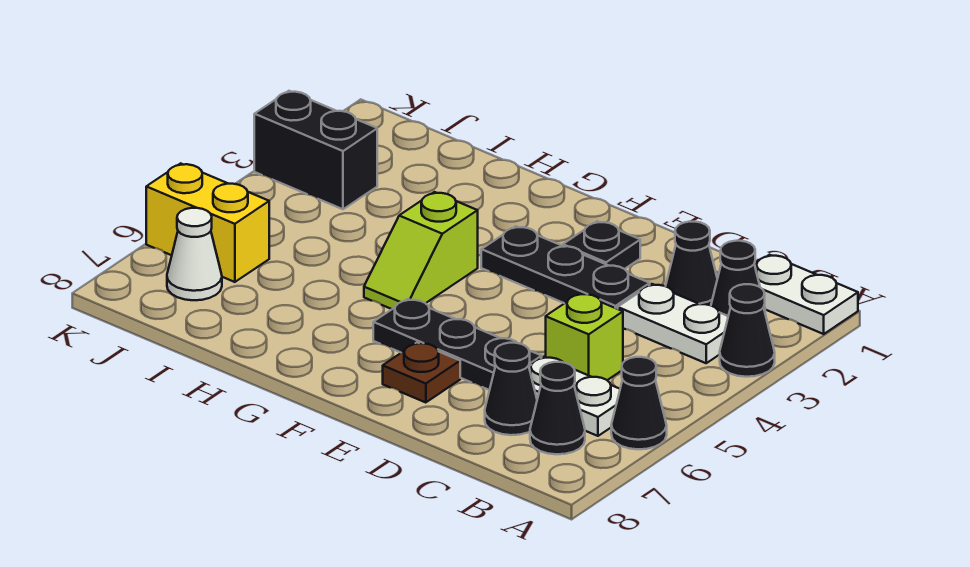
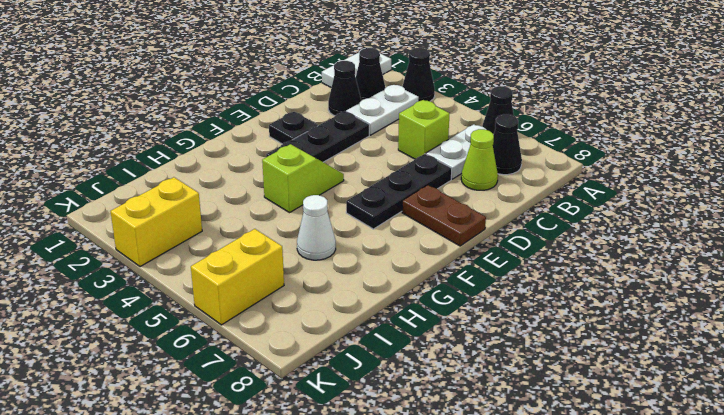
black cone C7 level 1 -> lime cone C7 level 1
brown plate E7 level 1 -> brown plate E7:E8 level 1
lime slope G4:G5 level 1 top 4 -> lime slope F4:G4 level 1 top G
black brick J3:K3 level 1 -> yellow brick J3:K3 level 1
white cone J7 level 1 -> white cone H6 level 1

